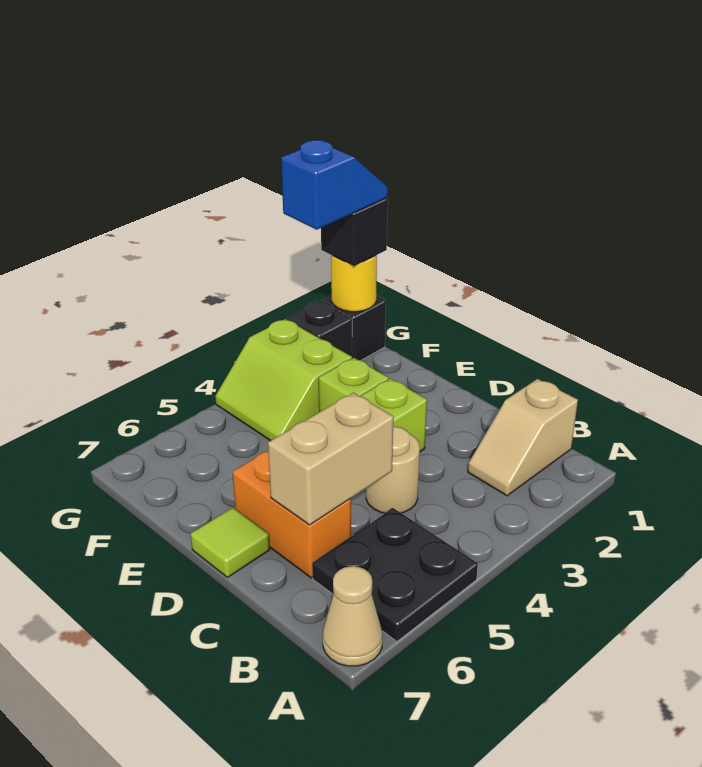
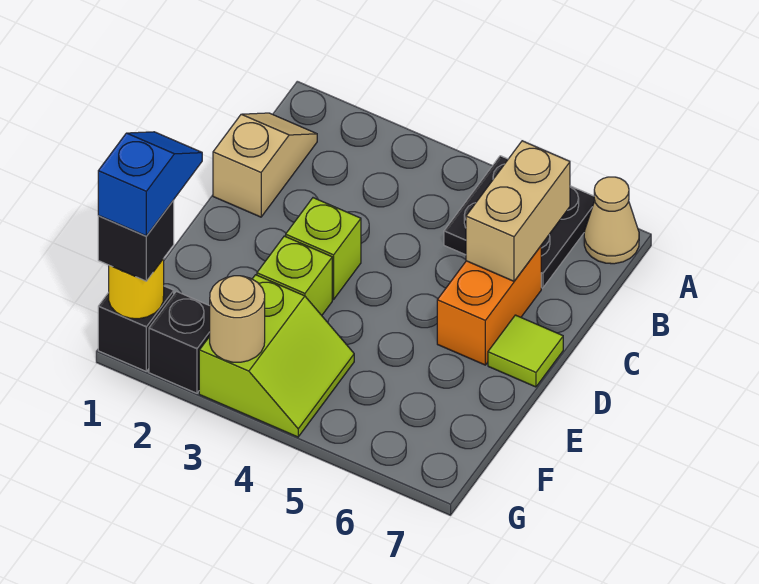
tan slope B1:B2 level 1 top 1 -> tan slope B1:C1 level 1 top C
tan round brick C4 level 1 -> tan round brick G3 level 2
tan brick C5:C6 level 2 -> tan brick B6:C6 level 2
blue slope G1:G2 level 4 top 2 -> blue slope F1:G1 level 4 top G

